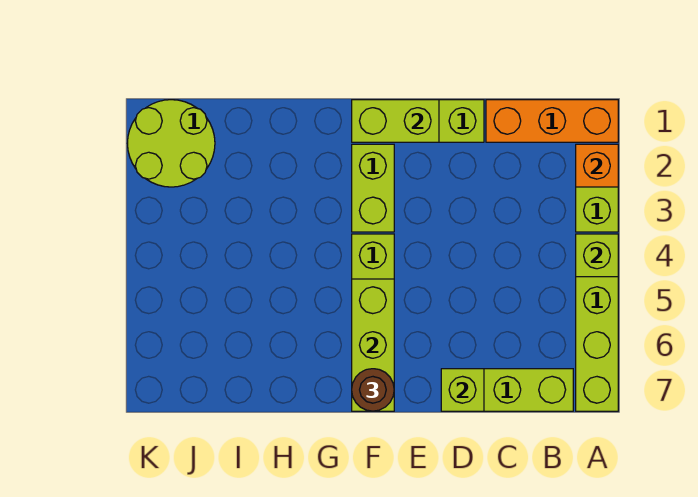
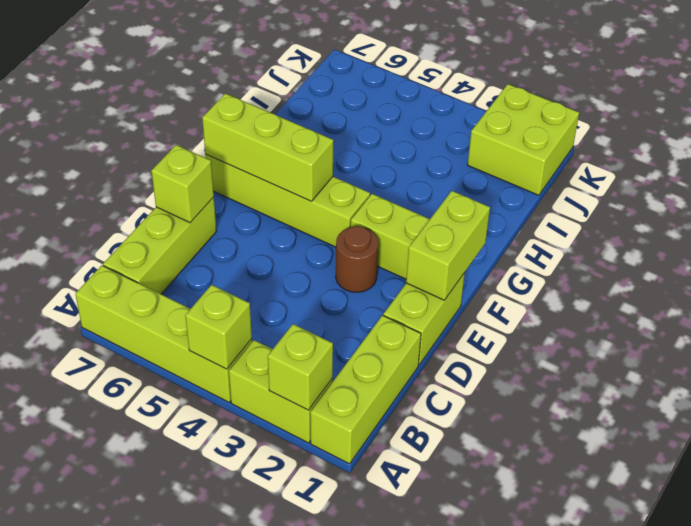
orange brick A1:C1 level 1 -> lime brick A1:C1 level 1
orange brick A2 level 2 -> lime brick A2 level 2
brown round brick F7 level 3 -> brown round brick E3 level 1
lime round brick J1:K2 level 1 -> lime brick J1:K2 level 1

